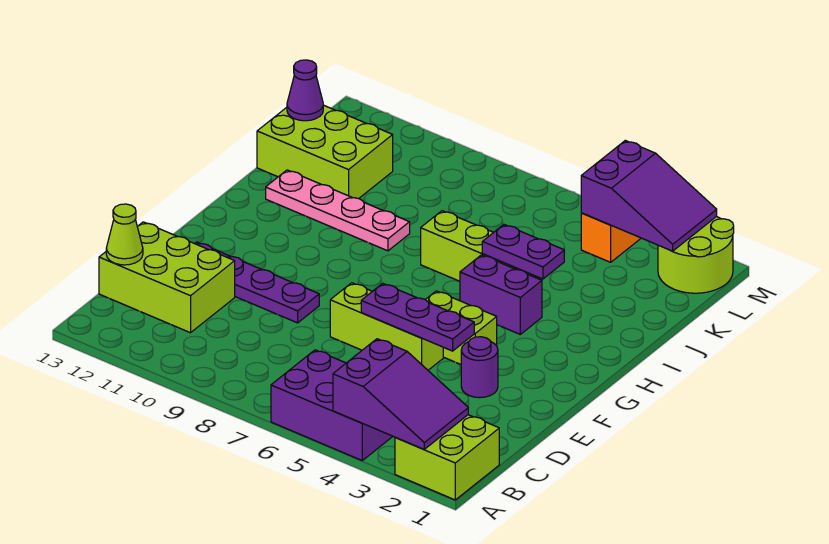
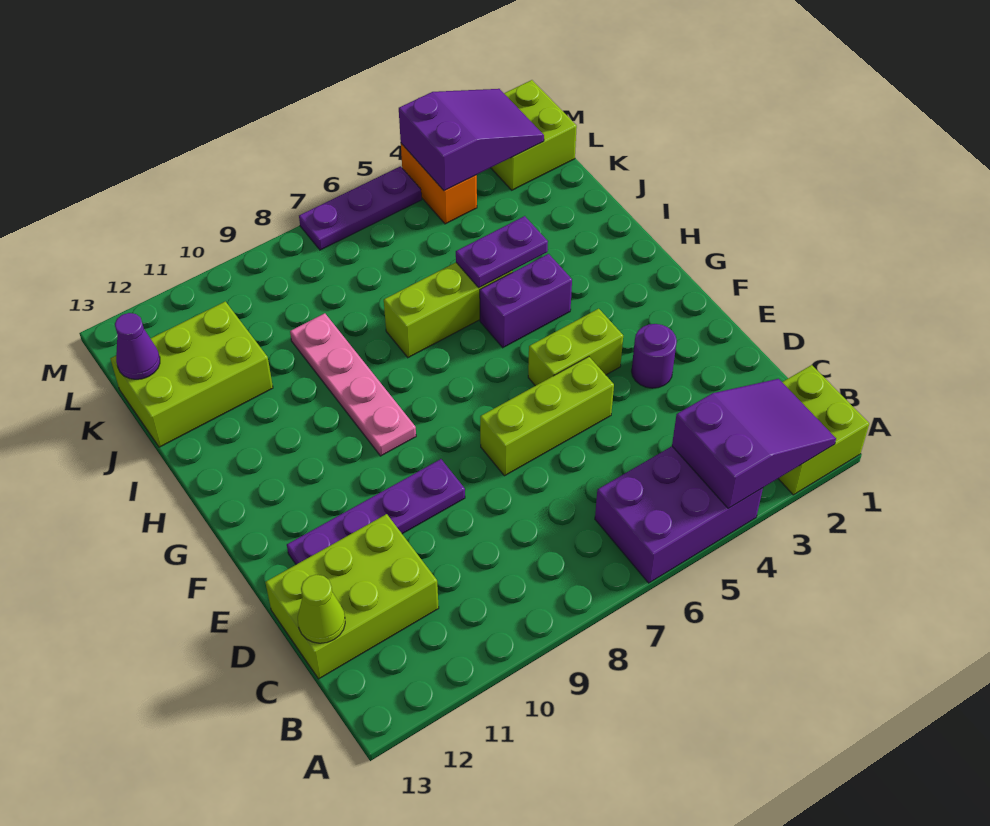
purple plate E4:E6 level 2 -> purple plate M5:M7 level 1
pink plate I9:I12 level 1 -> pink plate G9:J9 level 1
lime round brick L1:M2 level 1 -> lime brick L1:M2 level 1

